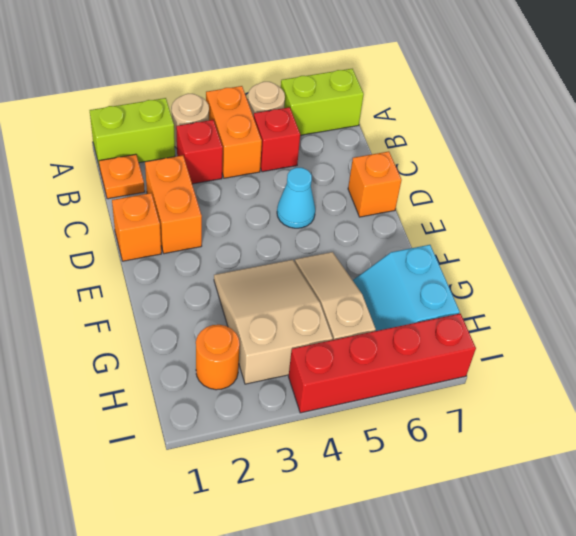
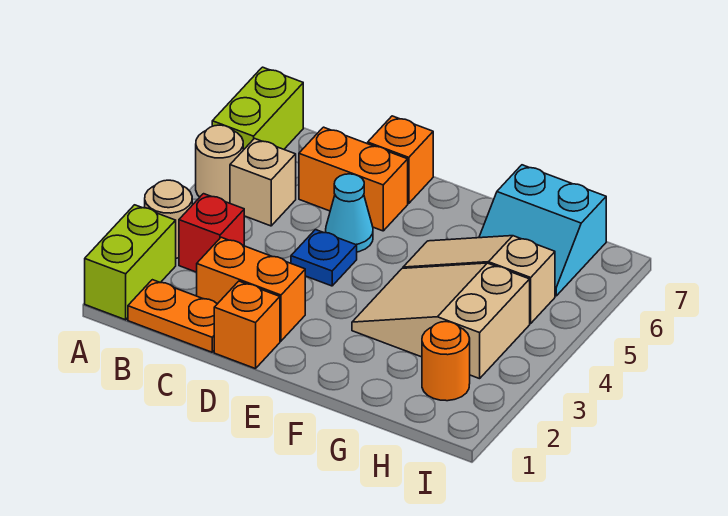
orange brick A4:B4 level 1 -> orange brick C6:D6 level 1
orange plate B1 level 1 -> orange plate B1:C1 level 1
red brick B5 level 1 -> tan brick B5 level 1
none -> blue plate D4 level 1
red brick I4:I7 level 1 -> none

